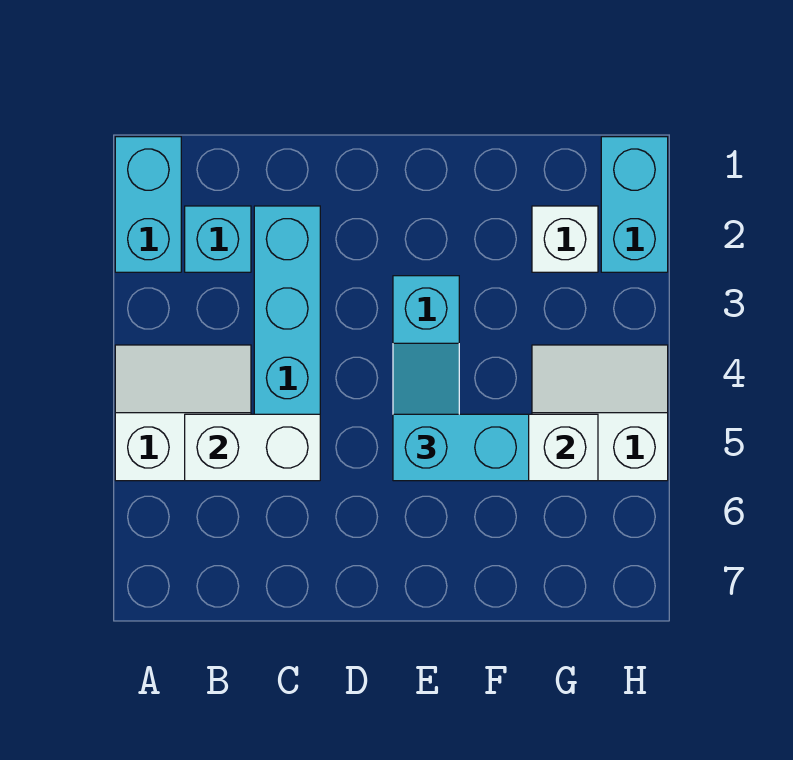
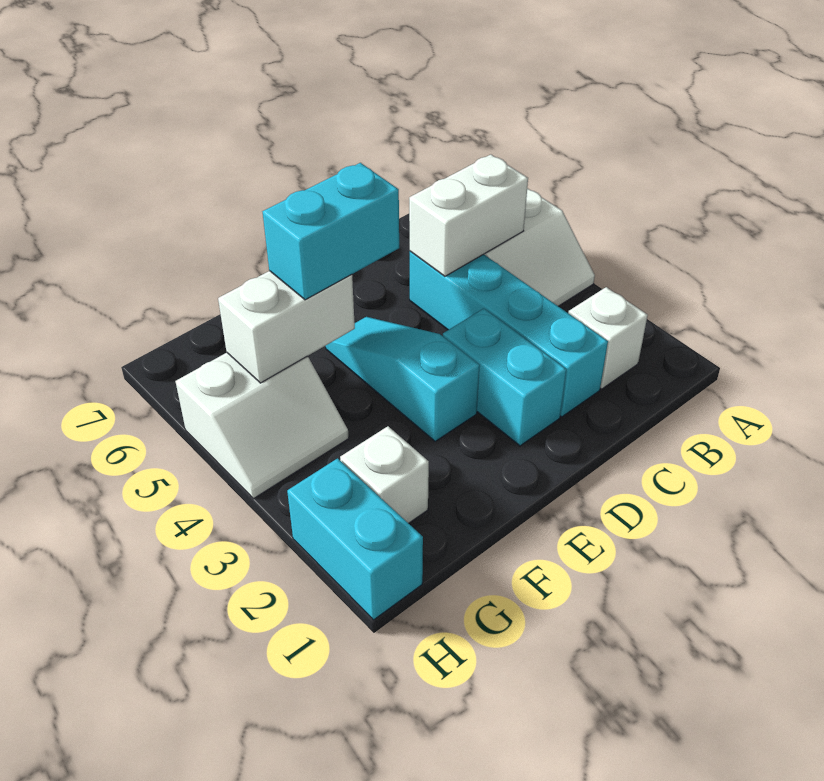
cyan brick A1:A2 level 1 -> cyan brick D2:D3 level 1
cyan brick B2 level 1 -> white brick B2 level 1

